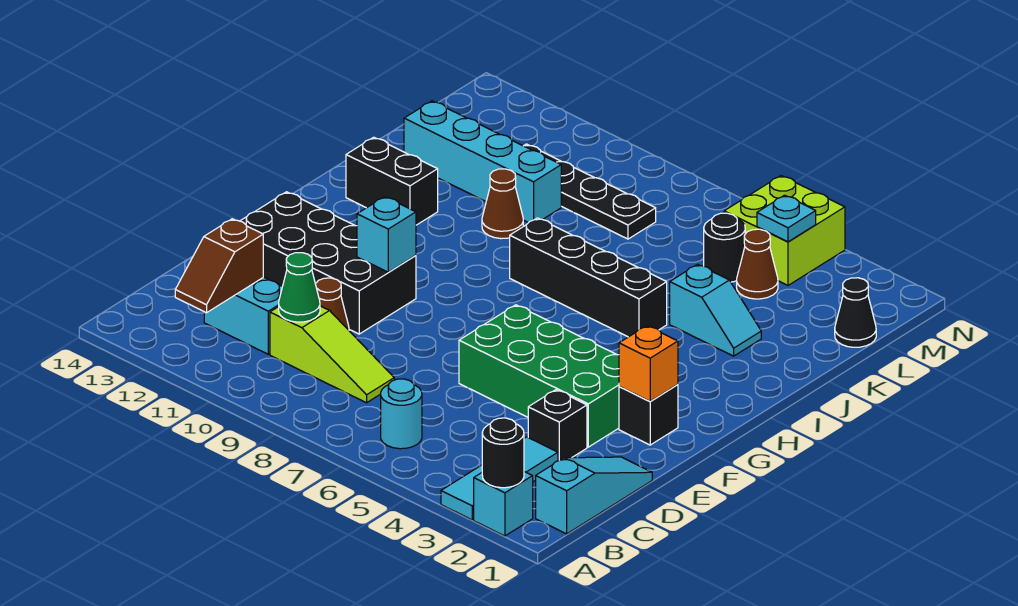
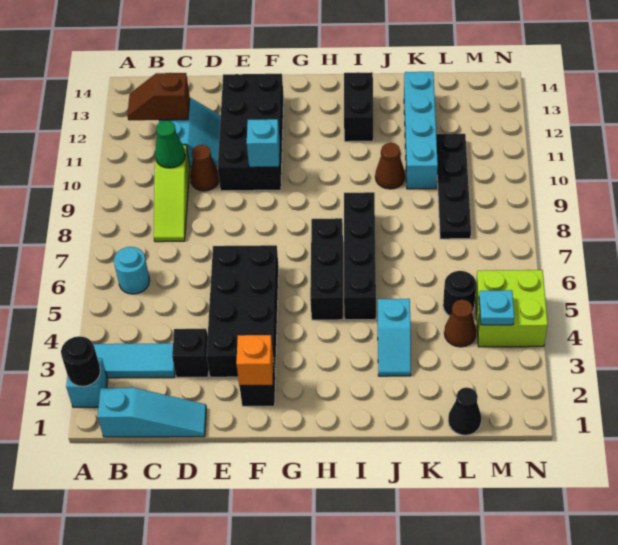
green brick E3:F6 level 1 -> black brick E3:F6 level 1
none -> black brick H5:H7 level 1

